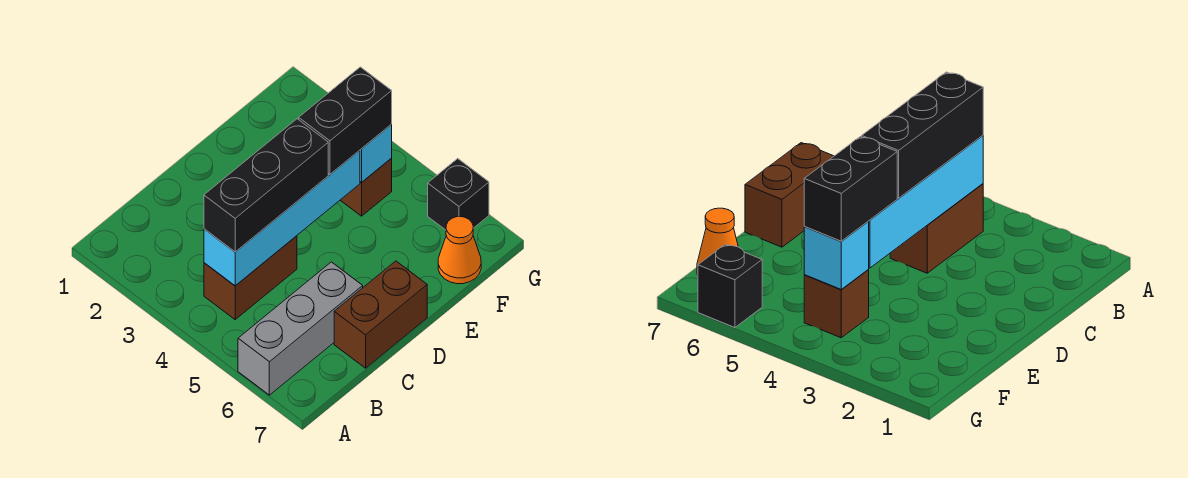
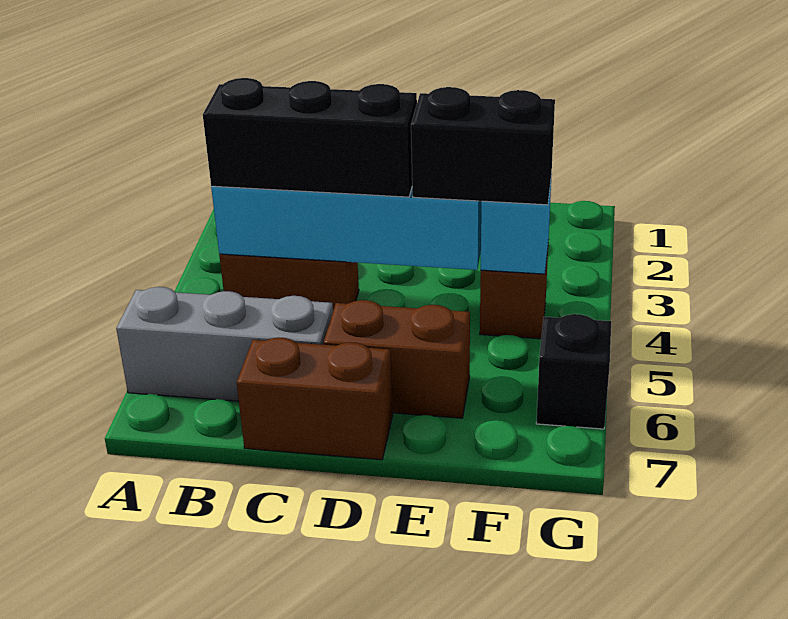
none -> brown brick D6:E6 level 1
orange cone F7 level 1 -> none

